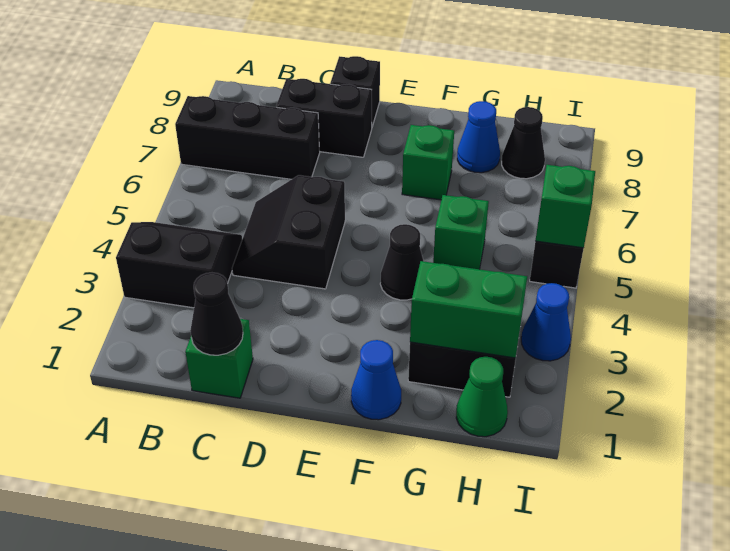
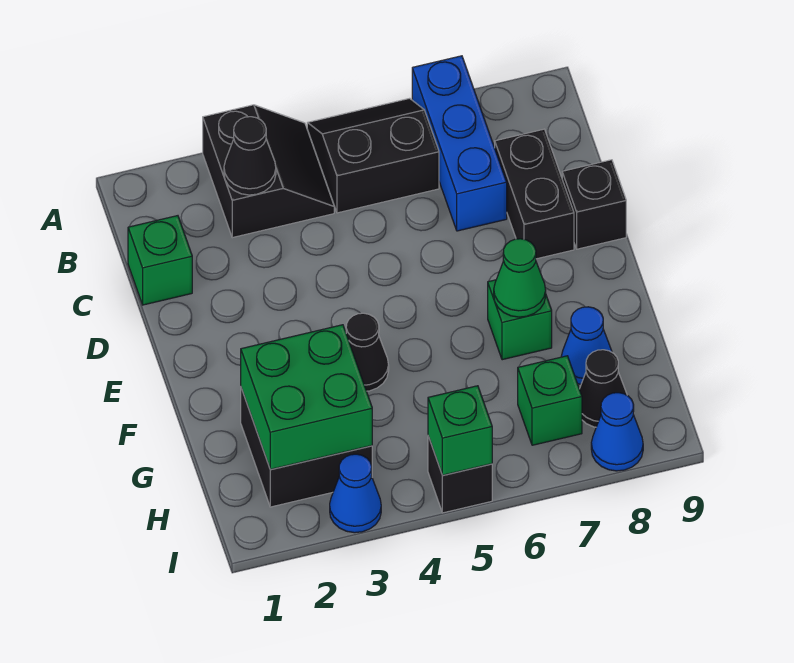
black brick A7:C7 level 1 -> blue brick A7:C7 level 1
black cone C1 level 2 -> black cone B3 level 2
black slope C4:D5 level 1 top D -> black slope A5:B6 level 1 top B
blue cone F1 level 1 -> blue cone I8 level 1
green brick G2:H2 level 2 -> green brick G2:H3 level 2
green brick G5 level 1 -> green brick H7 level 1
green cone H1 level 1 -> green cone F7 level 2

